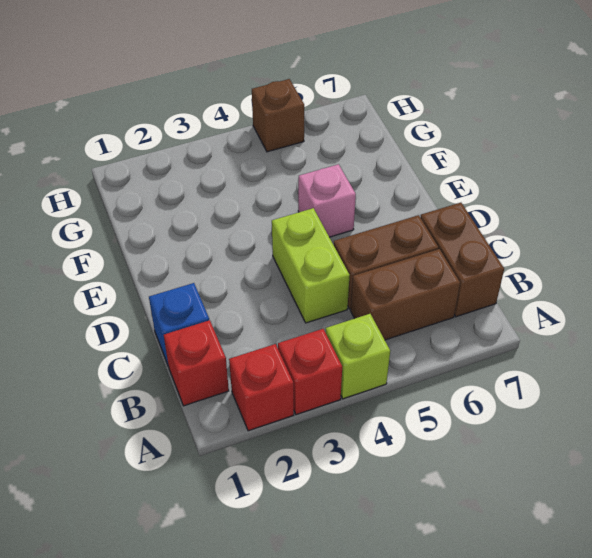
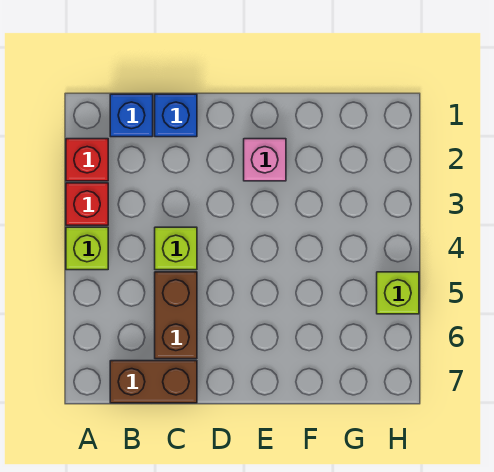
red brick B1 level 1 -> blue brick B1 level 1
brown brick B5:B6 level 1 -> none
lime brick C4:D4 level 1 -> lime brick C4 level 1
pink brick E5 level 1 -> pink brick E2 level 1
brown brick H5 level 1 -> lime brick H5 level 1

